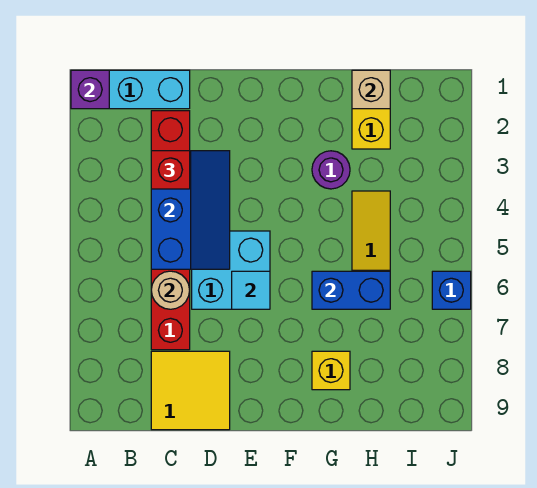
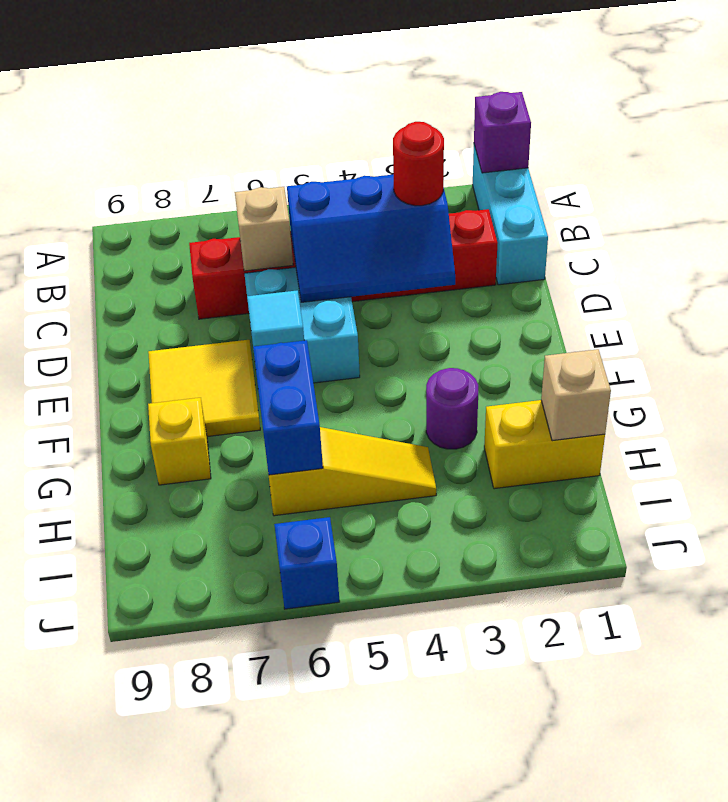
red brick C3 level 3 -> red round brick C3 level 3
tan round brick C6 level 2 -> tan brick C6 level 2
yellow tile C8:D9 level 1 -> yellow tile E7:F8 level 1

